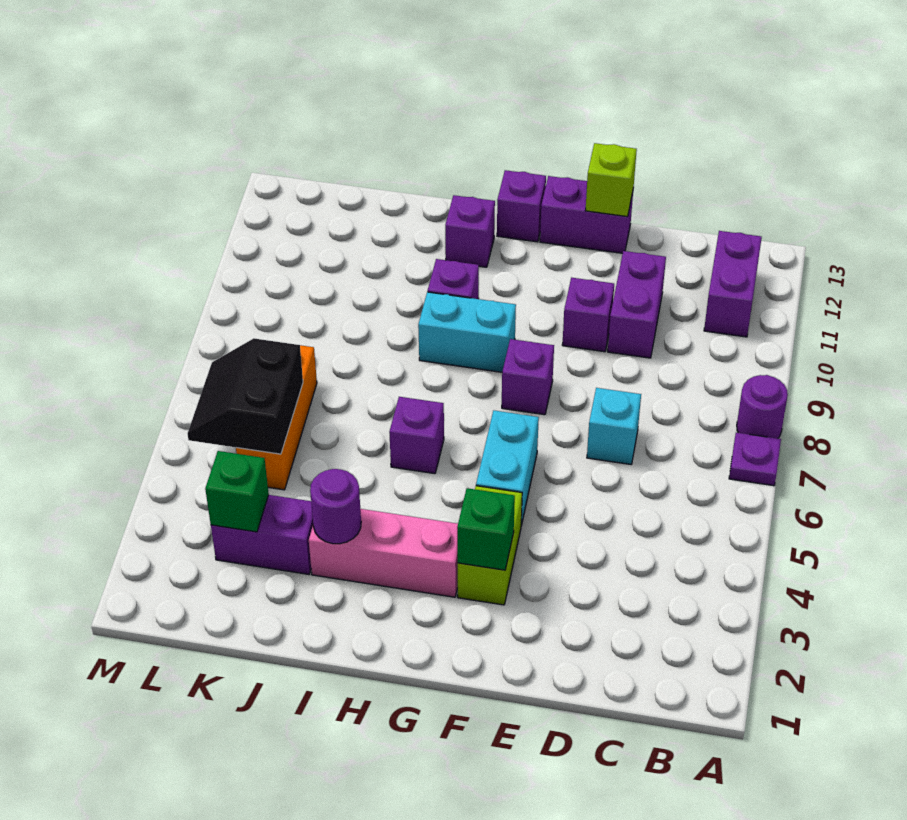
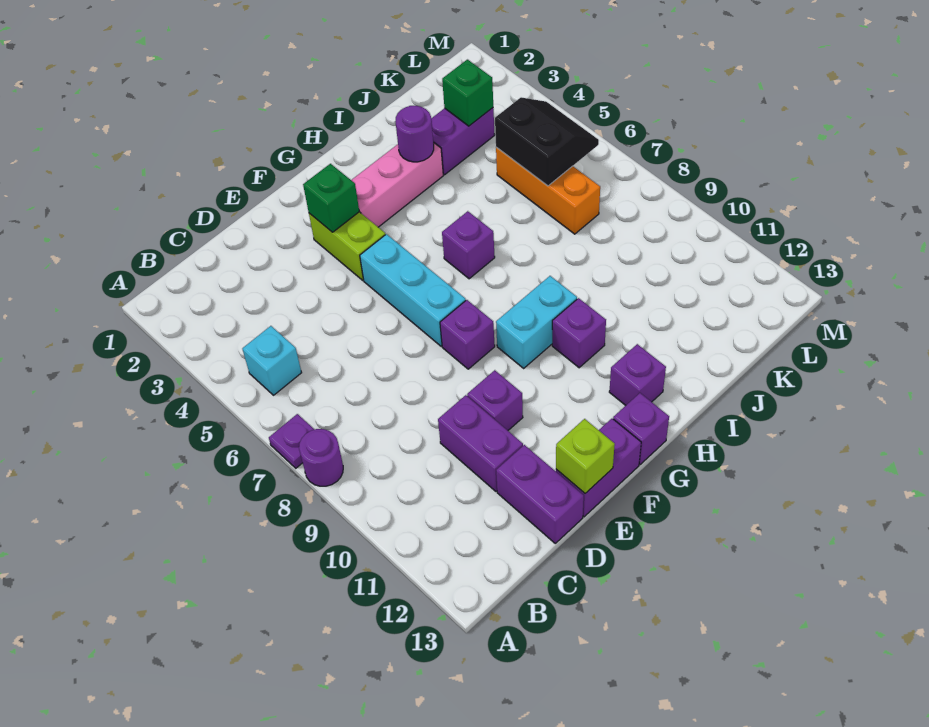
purple brick B11:B12 level 1 -> purple brick D12:D13 level 1
cyan brick D7 level 1 -> cyan brick B5 level 1
cyan brick F5:F6 level 1 -> cyan brick F5:F7 level 1

